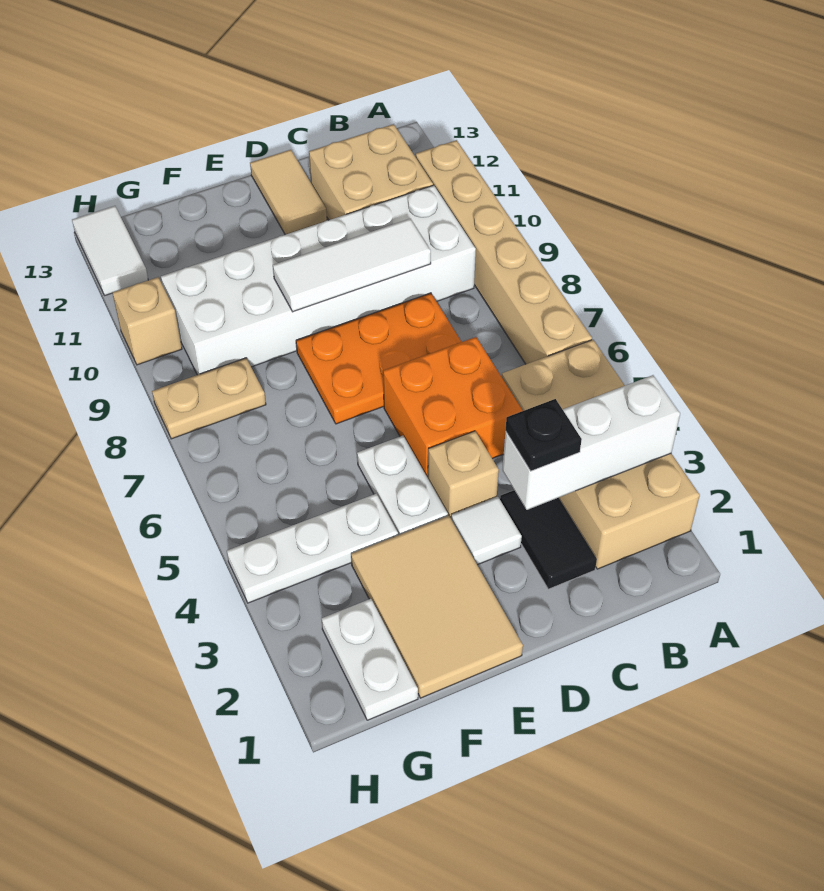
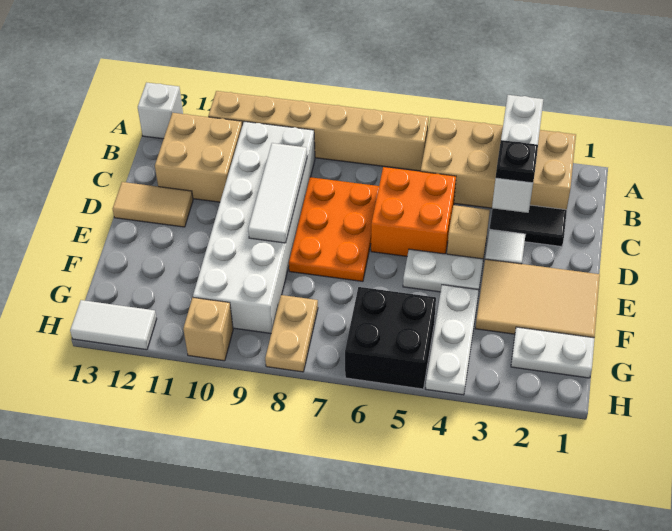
none -> white brick A13 level 1
none -> black brick G5:H6 level 1

